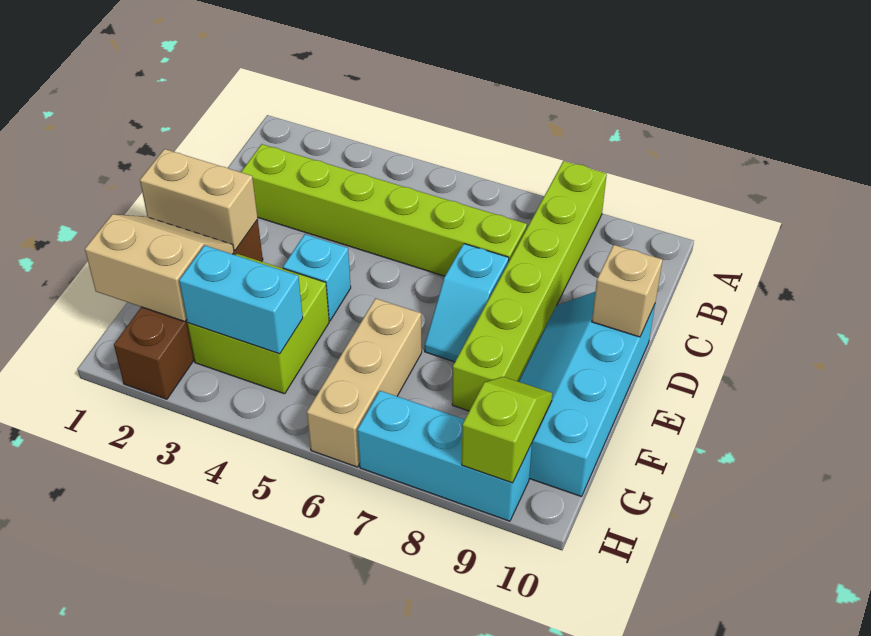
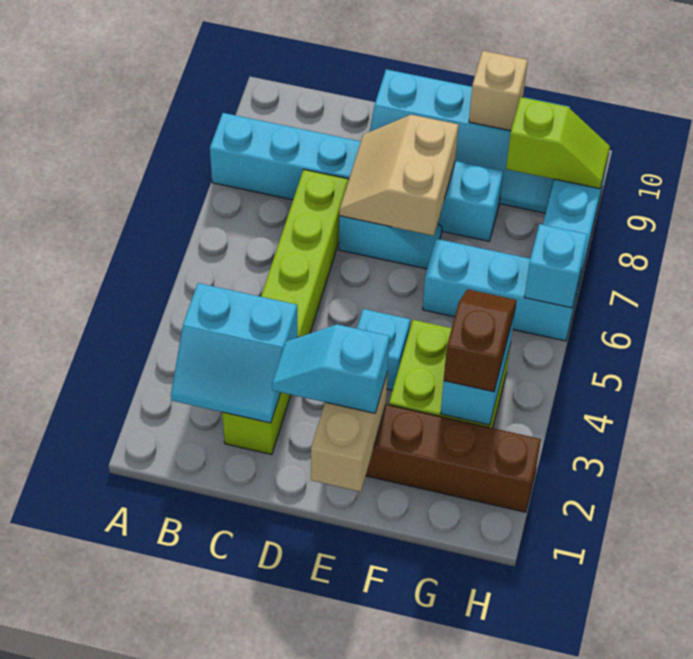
lime brick A8:F8 level 1 -> cyan brick A8:F8 level 1
none -> cyan slope B2:C3 level 2 top 3
none -> cyan slope D2:E2 level 3 top E
tan brick D10 level 2 -> tan brick F10 level 2
tan slope F1:G2 level 2 top G -> tan slope D7:E8 level 2 top E
tan brick F6:H6 level 1 -> cyan brick F6:H6 level 1
none -> brown slope G3:G4 level 3 top 3
lime slope G9:H9 level 2 top H -> lime slope G9:H9 level 2 top G
none -> cyan brick H6 level 2

